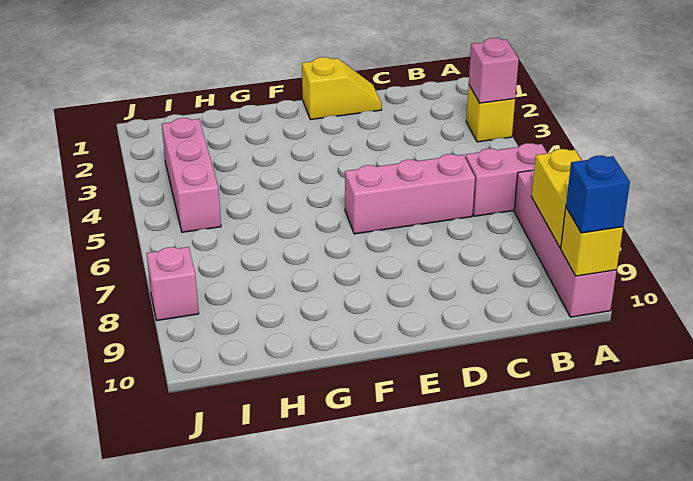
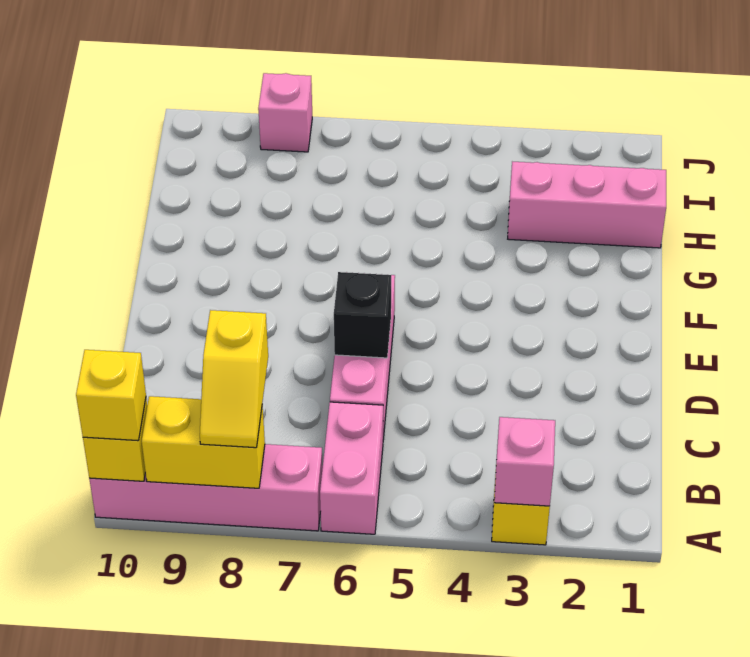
blue brick A10 level 3 -> yellow brick A10 level 3
yellow slope D1:E1 level 1 top E -> yellow slope A8:B8 level 3 top B
none -> black brick D6 level 2
pink brick I3:I5 level 1 -> pink brick H1:H3 level 1

